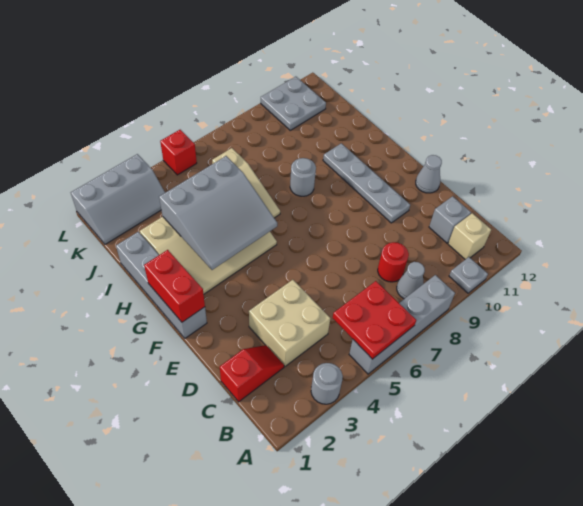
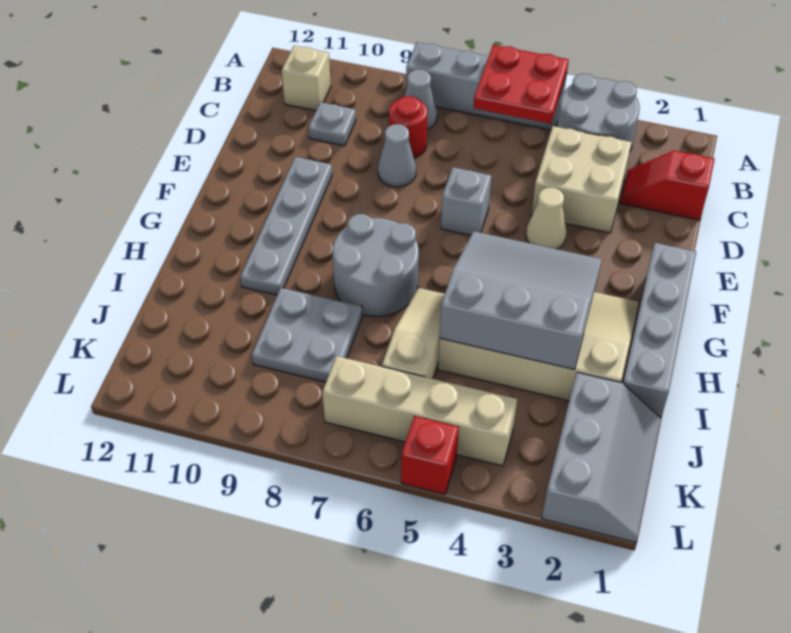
grey round brick A3 level 1 -> grey round brick A3:B4 level 1
grey plate A10 level 1 -> grey plate C10 level 1
grey brick C11 level 1 -> grey brick E6 level 1
none -> tan cone E4 level 1
grey cone E12 level 1 -> grey cone D8 level 1
red brick F1:G1 level 2 -> none
grey round brick H8 level 1 -> grey round brick G7:H8 level 1
grey slope K1:L3 level 1 top L -> grey slope J1:L2 level 1 top 2
none -> tan brick K4:K7 level 1
grey plate K10:L11 level 1 -> grey plate I8:J9 level 1

